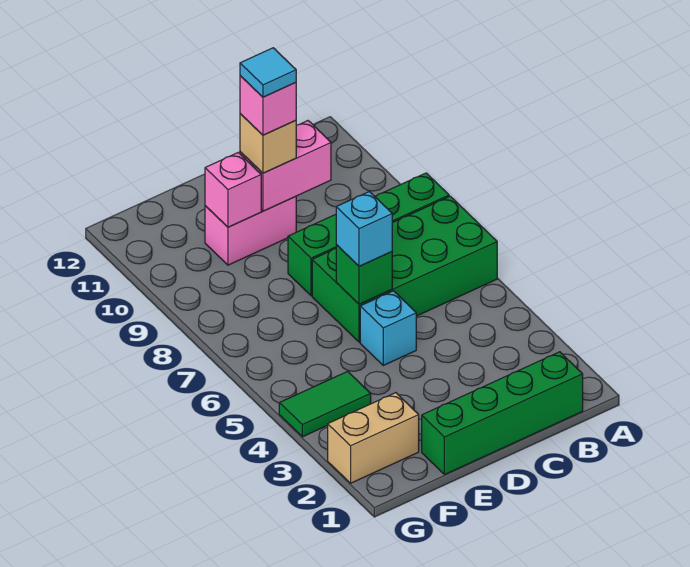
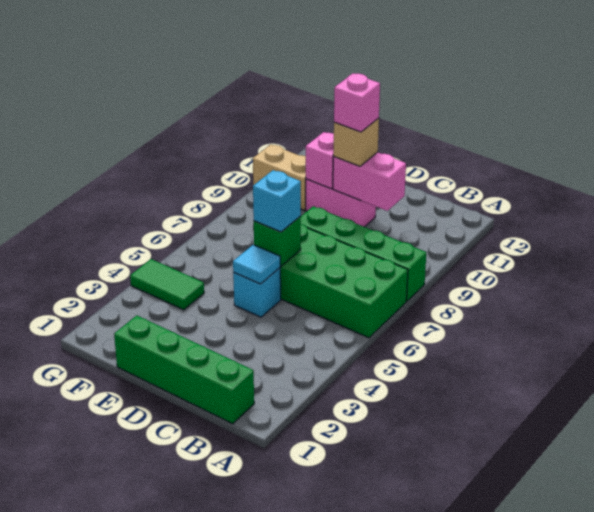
cyan tile D10 level 5 -> cyan tile D5 level 2
tan brick F2:G2 level 1 -> tan brick F10:G10 level 1

